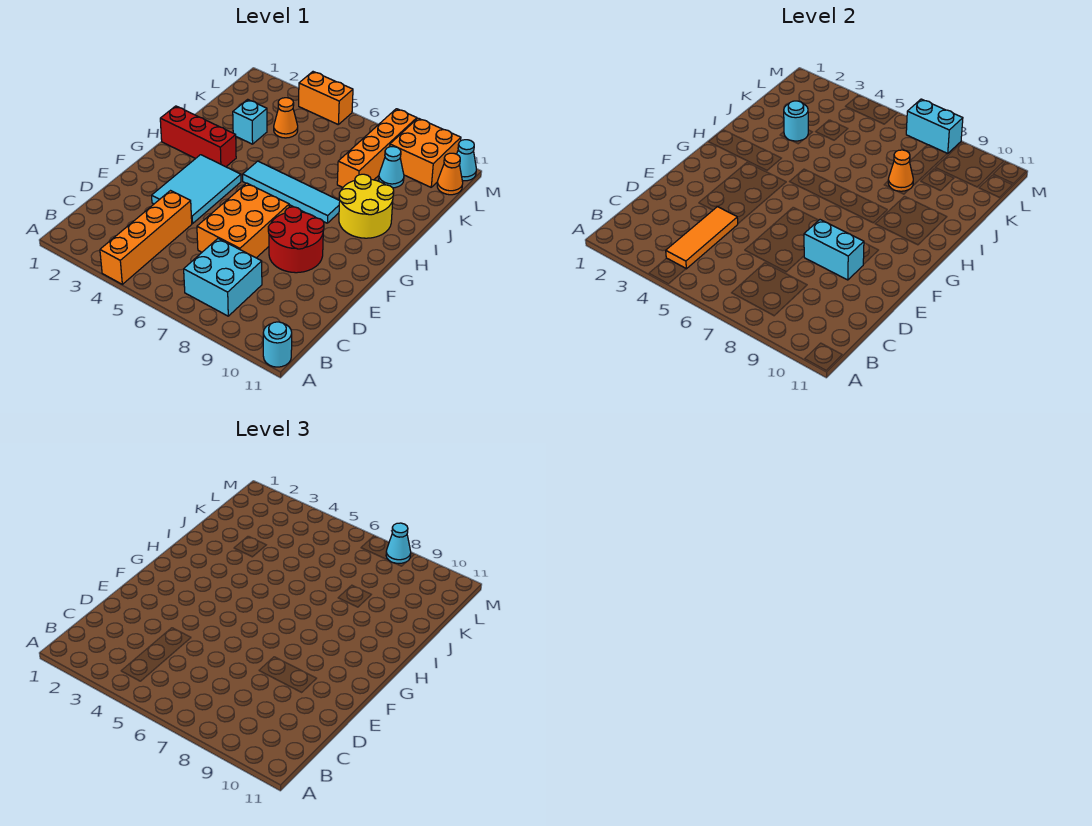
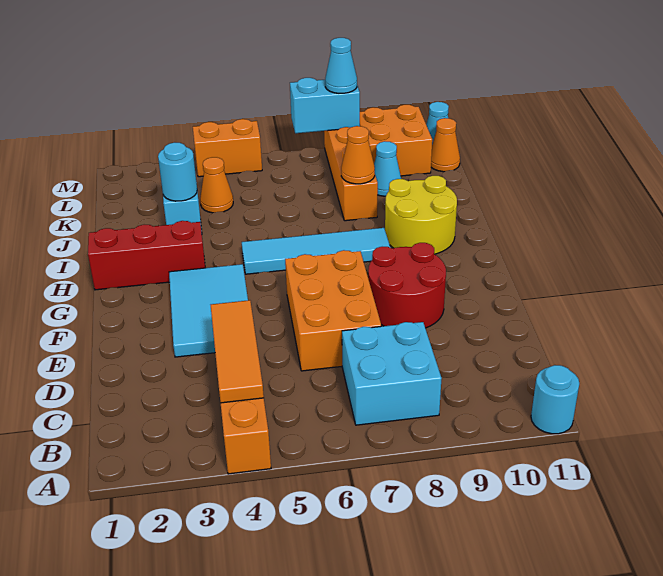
cyan brick E8:E9 level 2 -> none

